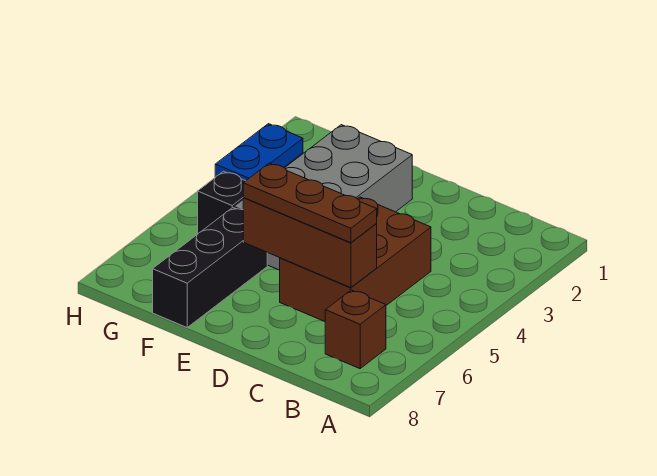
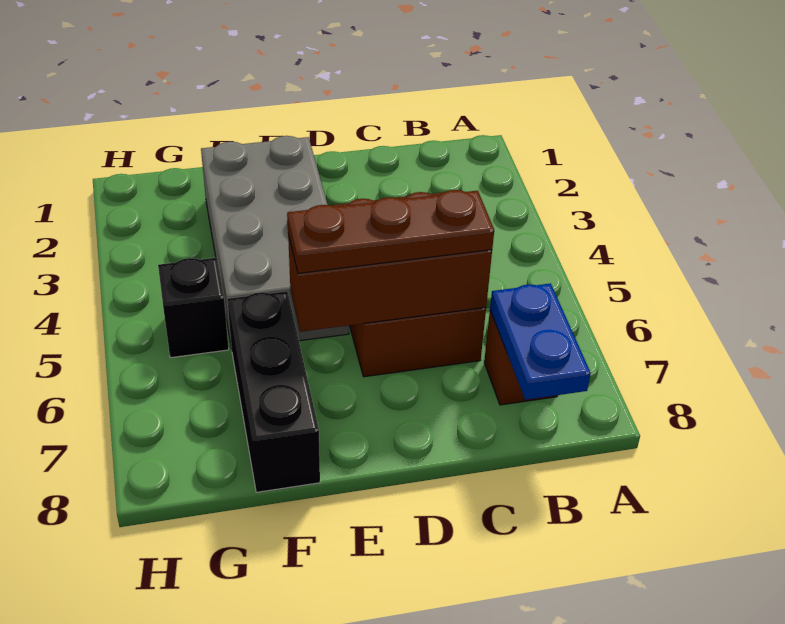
blue plate H2:H3 level 1 -> blue plate B7:B8 level 2

